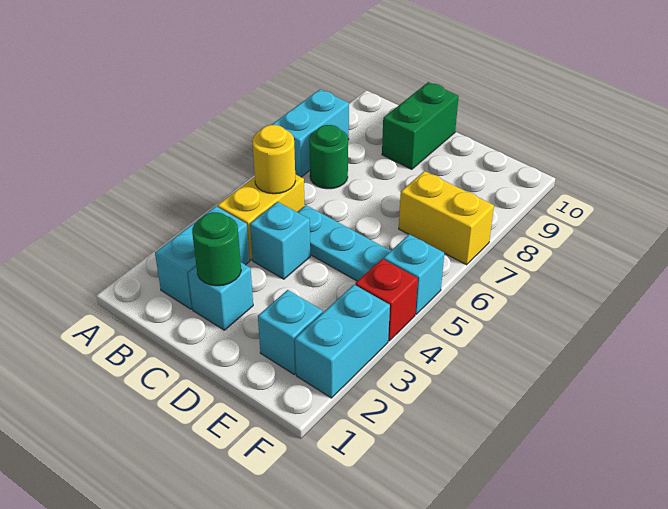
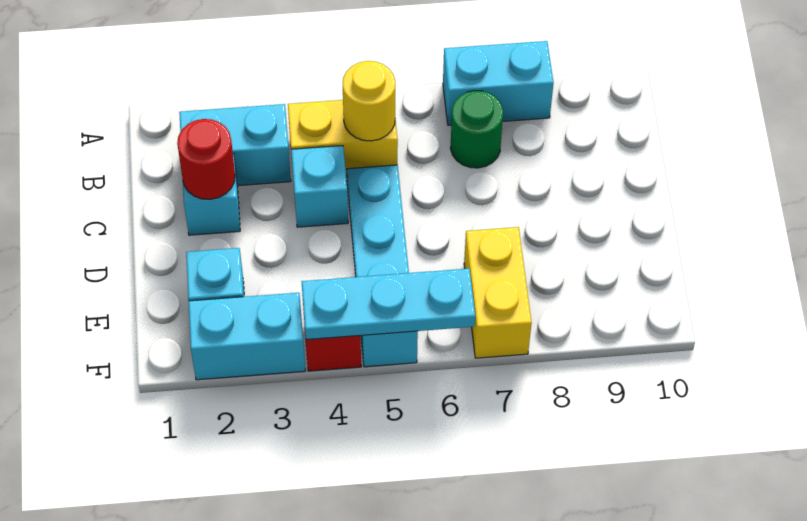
green round brick C2 level 2 -> red round brick C2 level 2
green brick C9:C10 level 1 -> none
none -> cyan plate F4:F6 level 2

